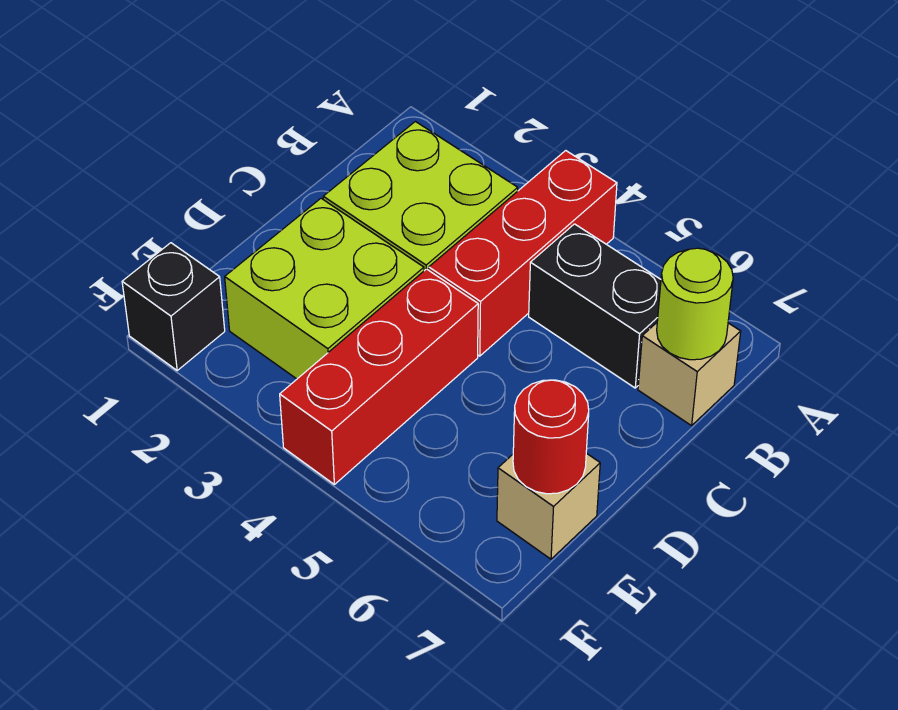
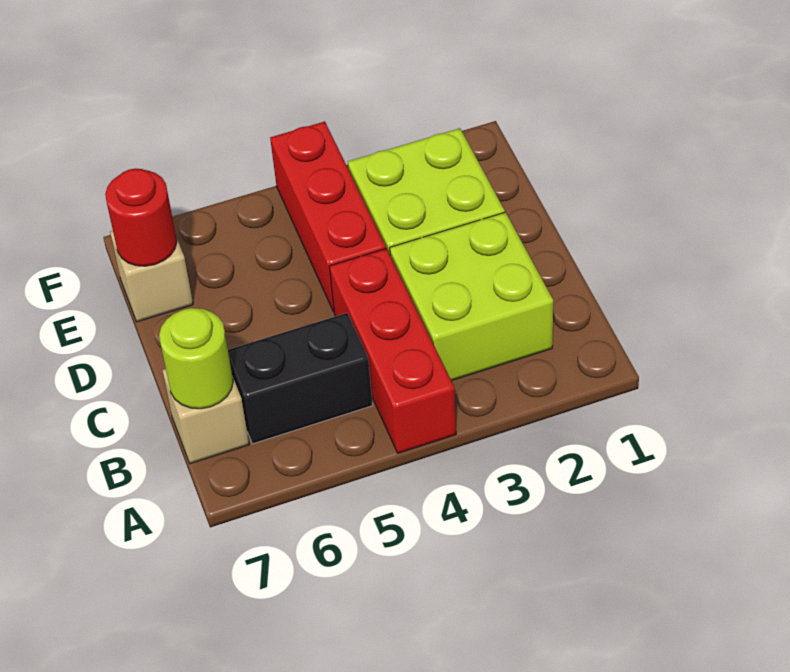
black brick F1 level 1 -> none

